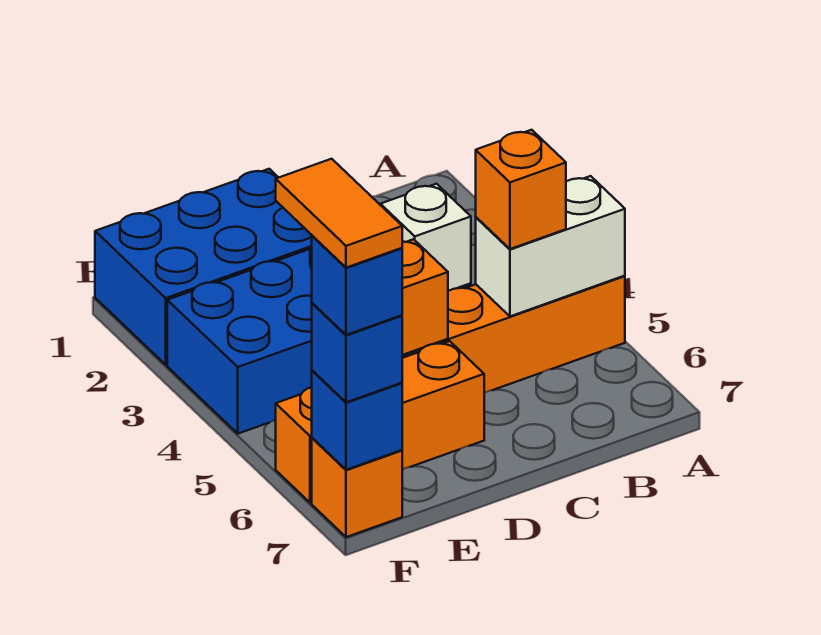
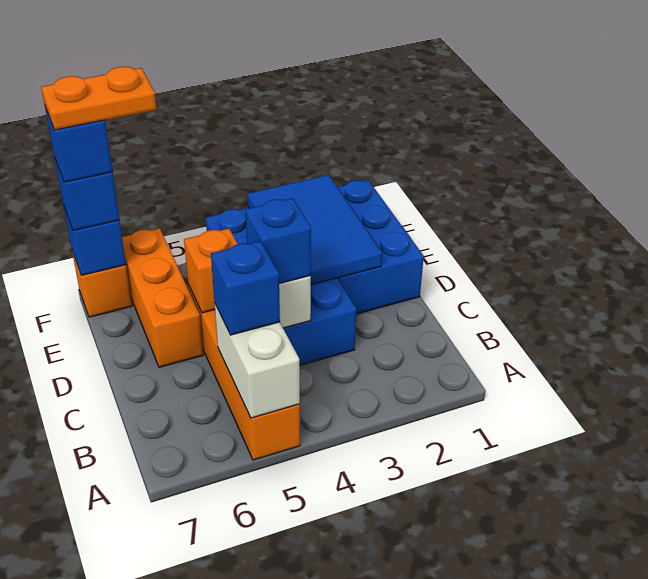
orange brick B5 level 3 -> blue brick B5 level 3
none -> blue brick C4 level 3
none -> blue tile D2:F3 level 2
orange tile F6:F7 level 5 -> orange plate F6:F7 level 5

